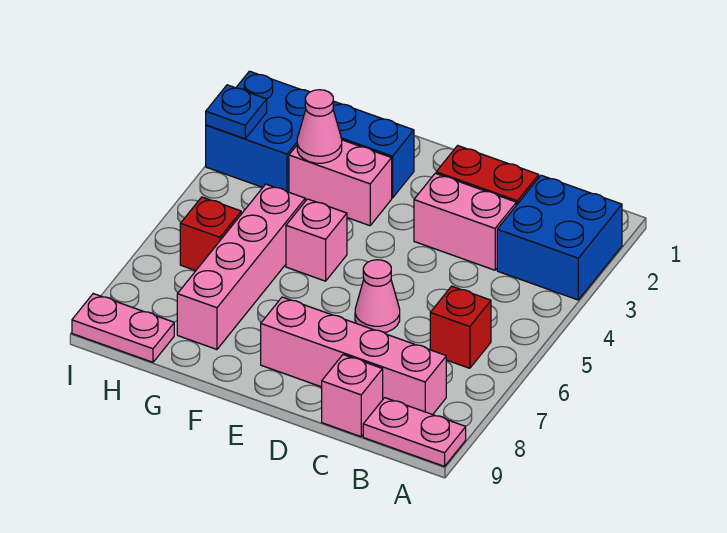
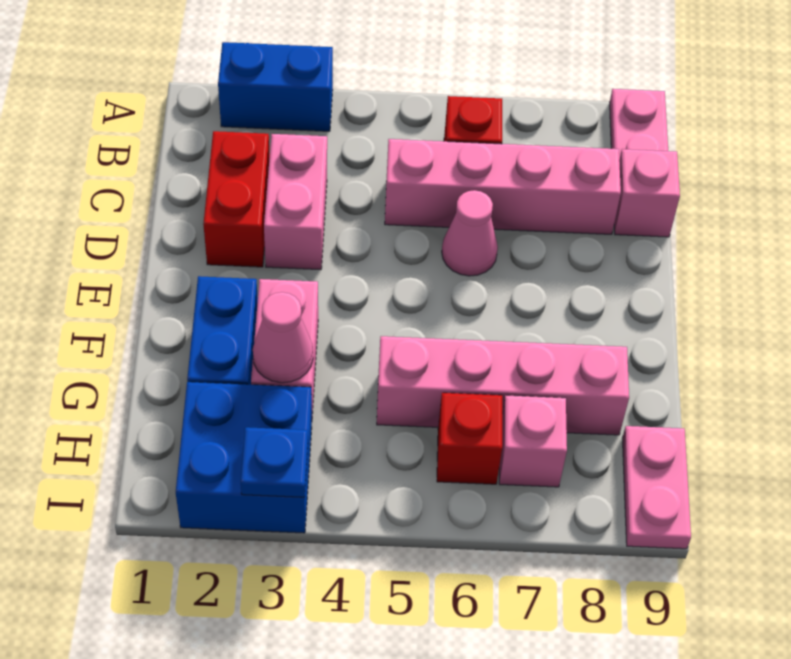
blue brick A2:B3 level 1 -> blue brick A2:A3 level 1
pink brick B8:E8 level 1 -> pink brick C5:C8 level 1
pink brick F5 level 1 -> pink brick H7 level 1

